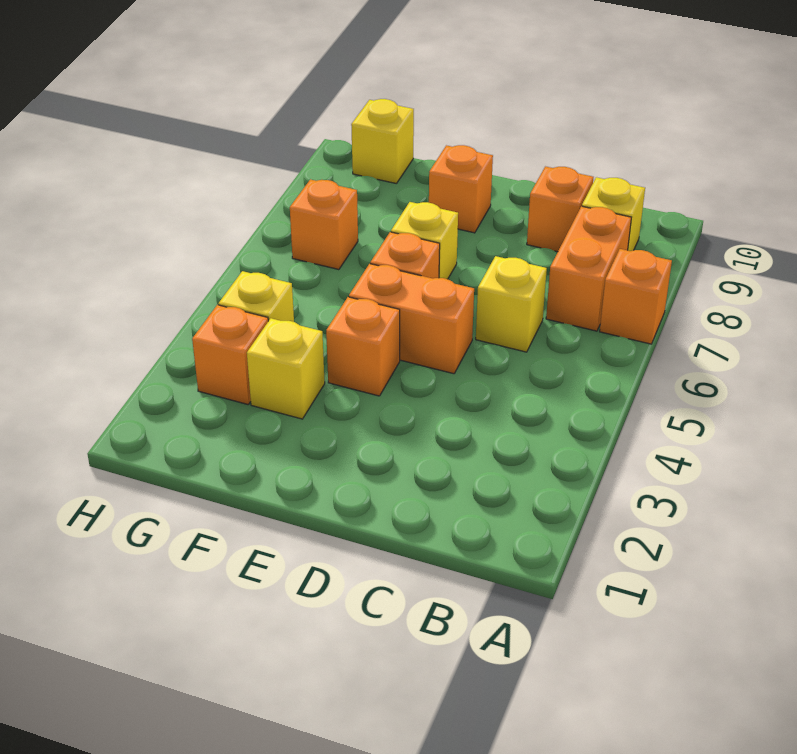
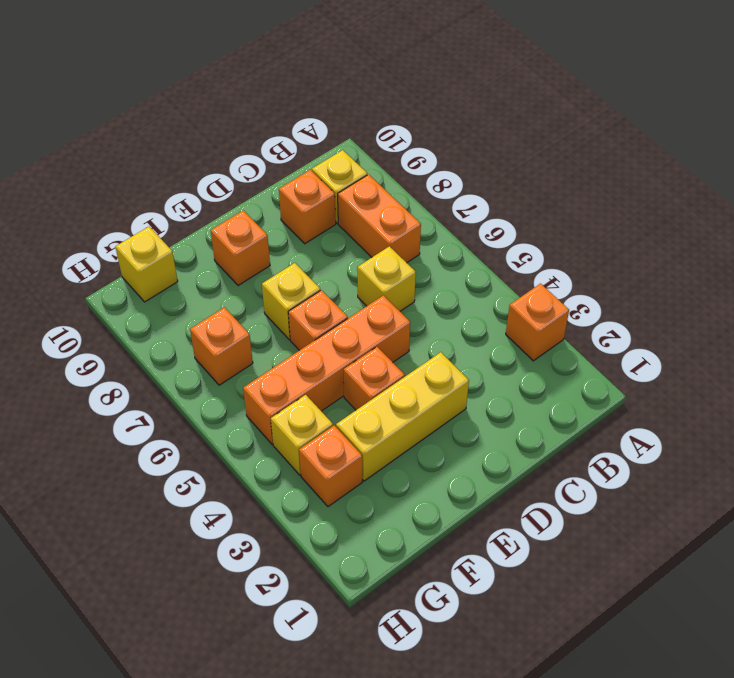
orange brick A7 level 1 -> orange brick A3 level 1
orange brick D5:E5 level 1 -> orange brick D5:G5 level 1
yellow brick F3 level 1 -> yellow brick D3:F3 level 1

